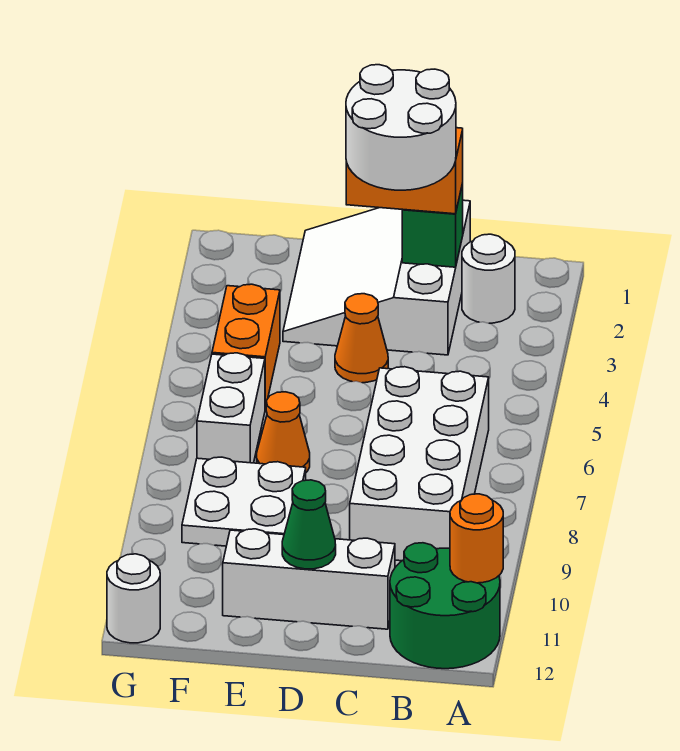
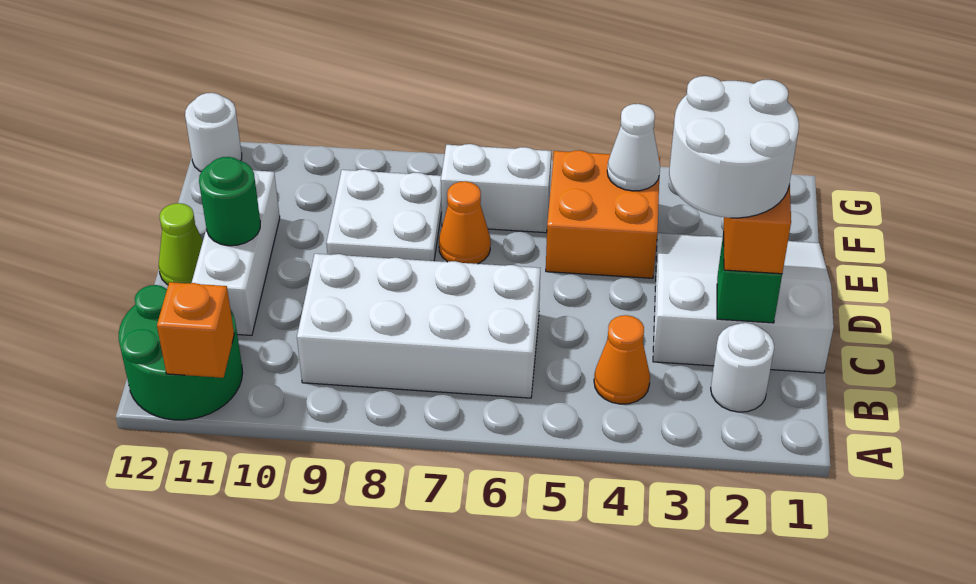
orange round brick A11 level 2 -> orange brick A11 level 2
orange cone D4 level 1 -> orange cone B4 level 1
green cone D11 level 2 -> green round brick D11 level 2
none -> lime cone D12 level 1
orange brick F4:F5 level 1 -> orange brick E4:F5 level 1
none -> white cone F4 level 2

